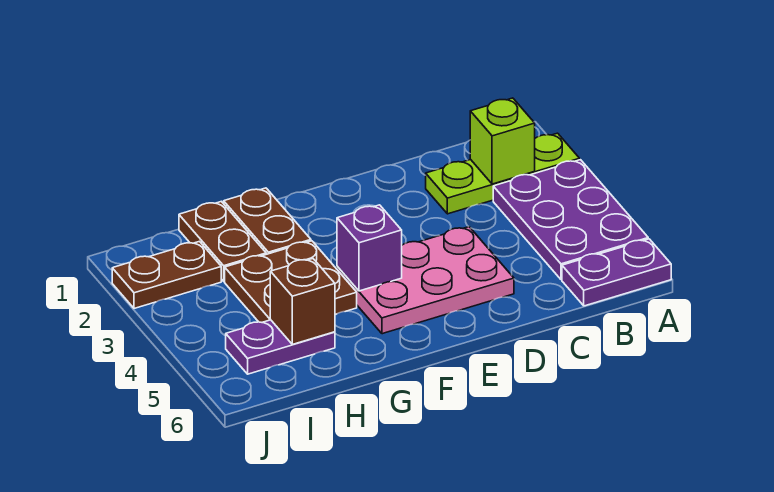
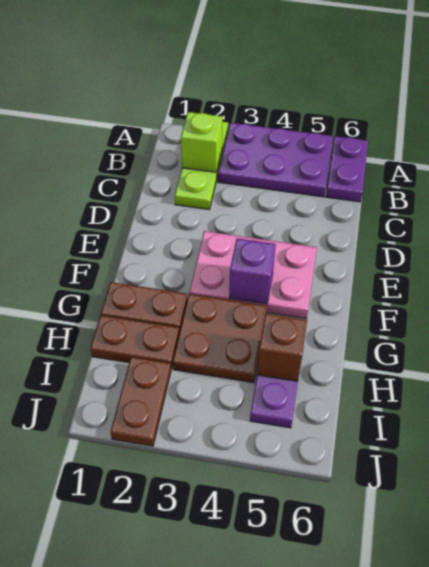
pink plate D4:F5 level 1 -> pink plate E3:F5 level 1

